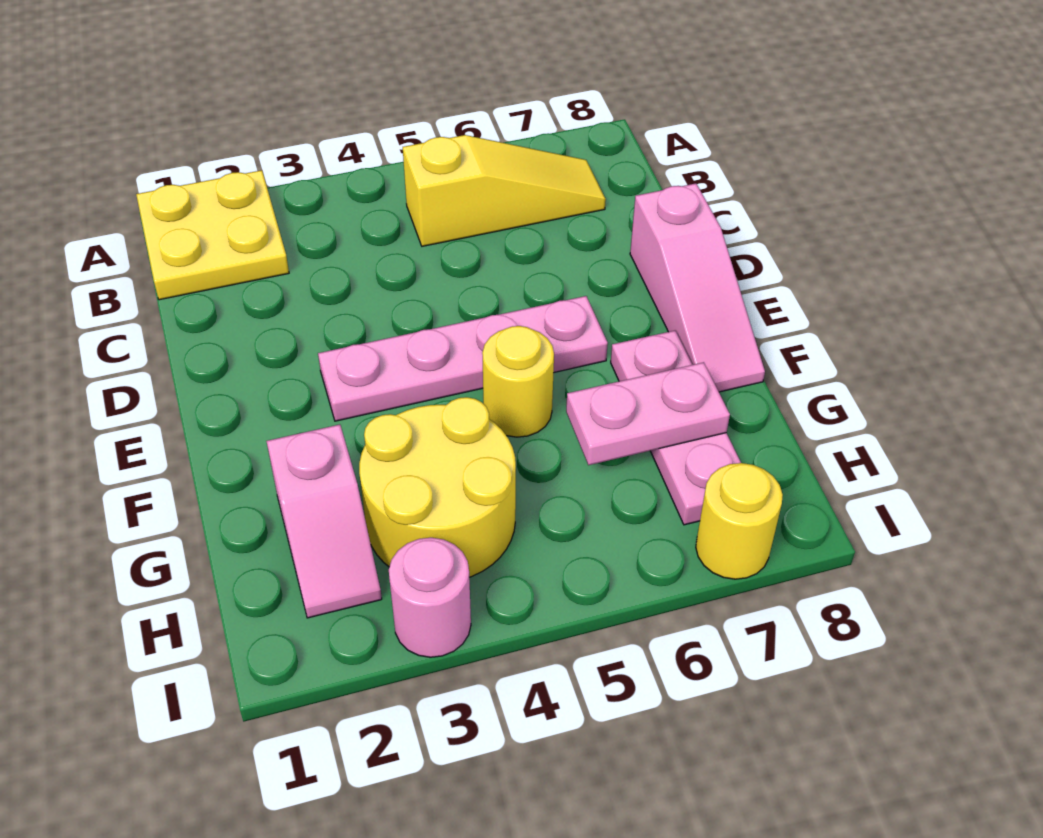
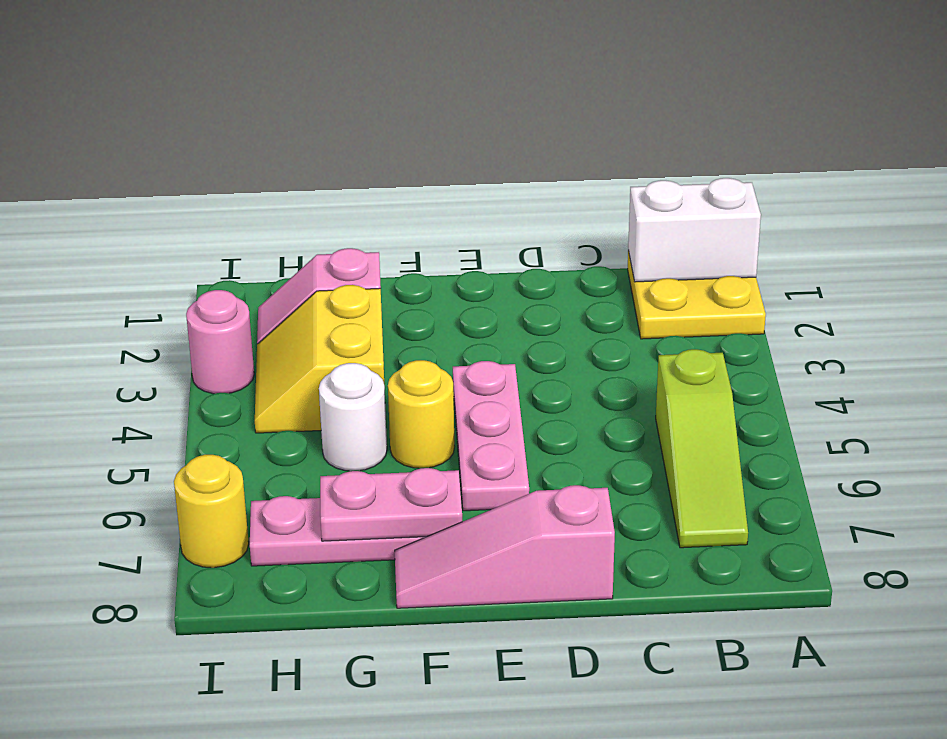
none -> white brick A1:B1 level 2
yellow slope B5:B7 level 1 top 5 -> lime slope B5:B7 level 1 top 5
pink plate E3:E6 level 1 -> pink plate E4:E6 level 1
yellow round brick G3:H4 level 1 -> yellow slope G3:H4 level 1 top G
none -> white round brick G5 level 1
pink plate G6:G7 level 2 -> pink plate F7:G7 level 2

